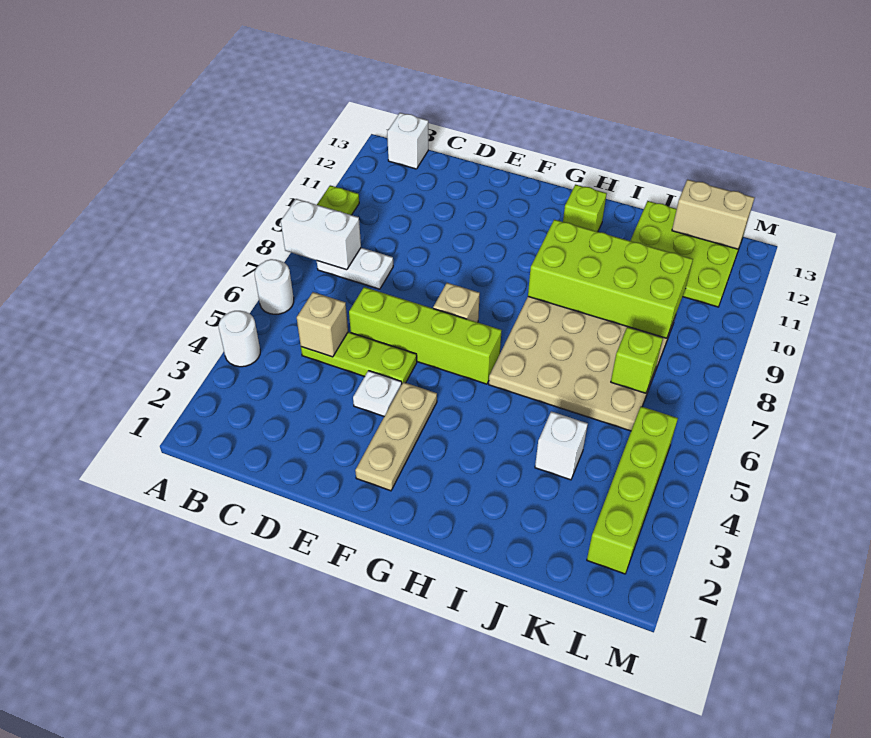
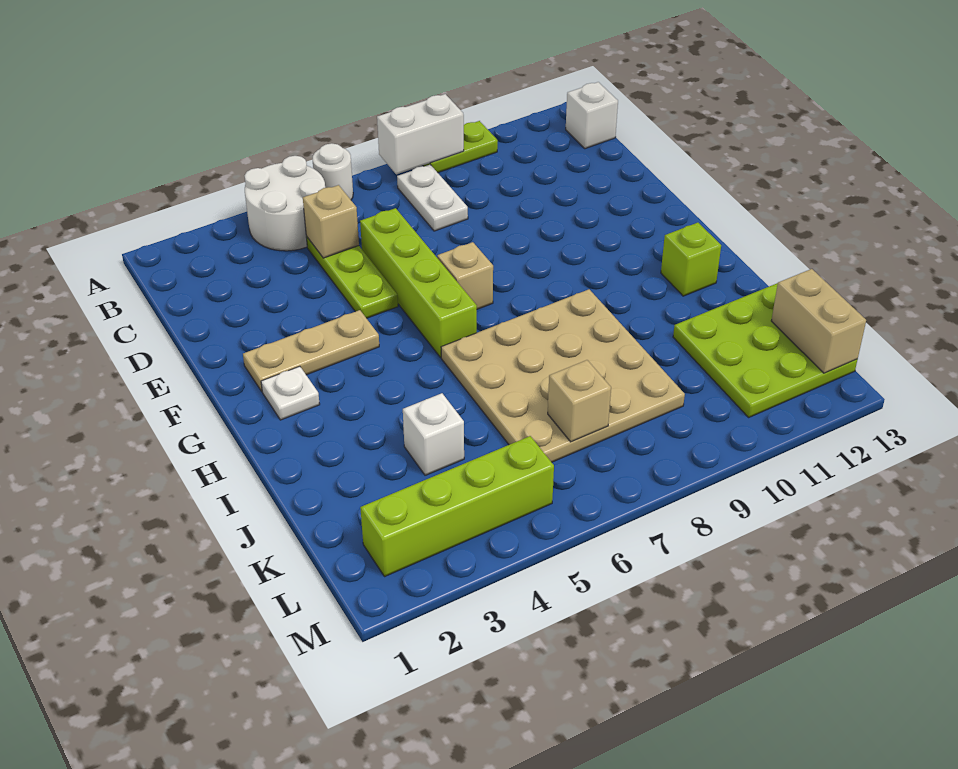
white round brick A4 level 1 -> white round brick A4:B5 level 1
white brick A8:B8 level 2 -> white brick A8:A9 level 2
white plate E4 level 1 -> white plate G2 level 1
lime brick H9:K10 level 2 -> none
lime brick K7 level 2 -> tan brick K7 level 2

